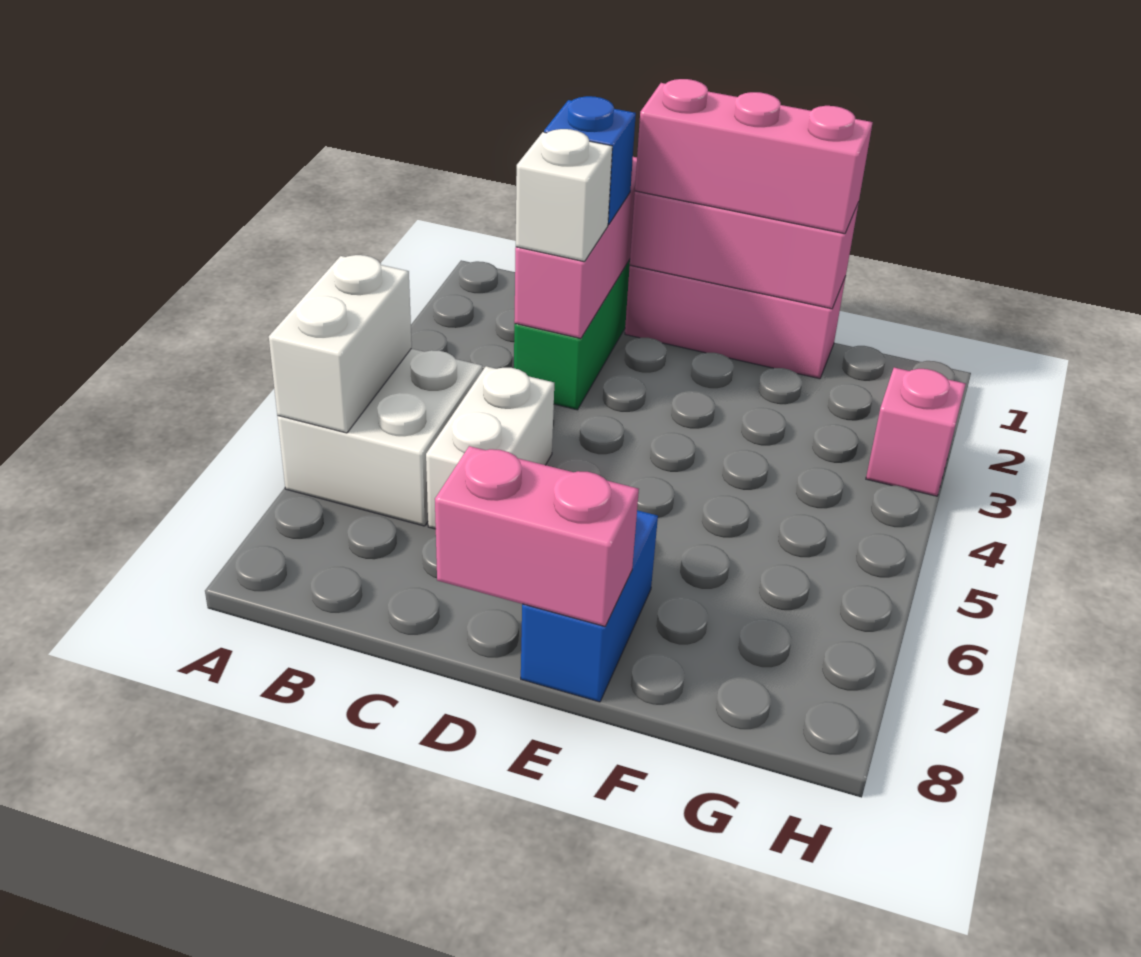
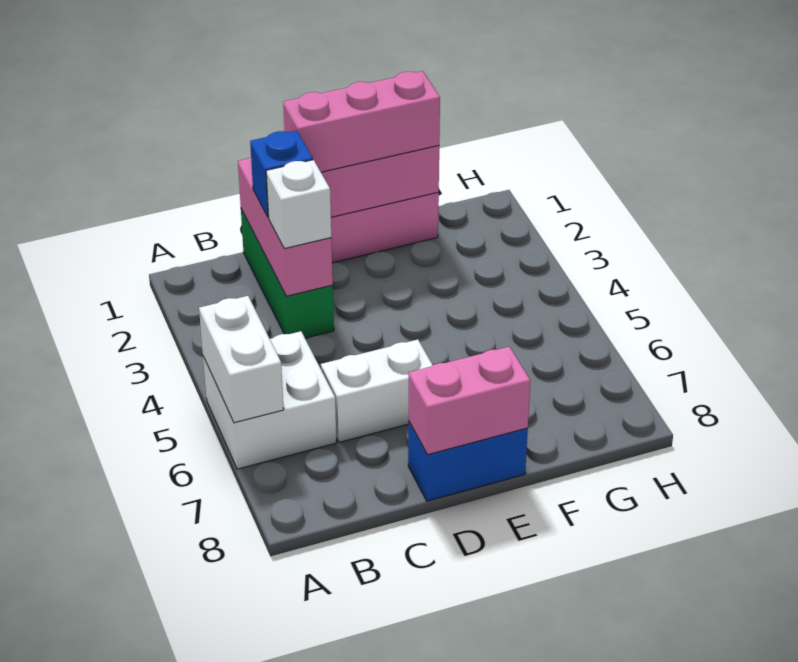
white brick C5:C6 level 1 -> white brick C6:D6 level 1
blue brick E7:E8 level 1 -> blue brick D8:E8 level 1
pink brick H3 level 1 -> none

